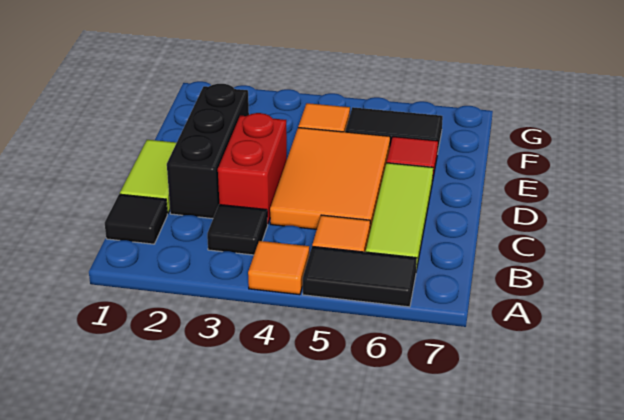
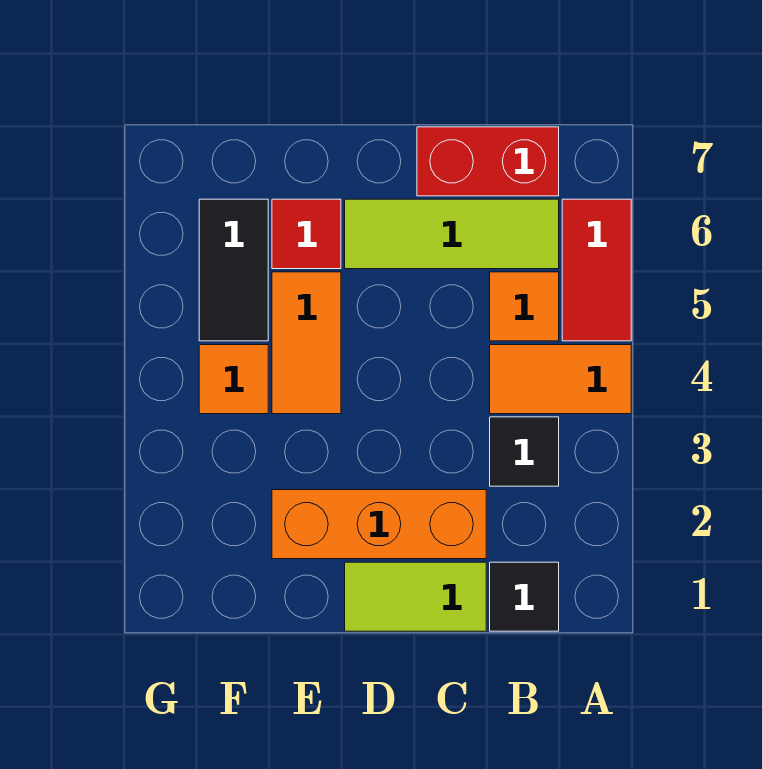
orange tile A4 level 1 -> orange tile A4:B4 level 1
black tile A5:A6 level 1 -> red tile A5:A6 level 1
black brick C2:E2 level 1 -> orange brick C2:E2 level 1
red brick C3:D3 level 1 -> red brick B7:C7 level 1
orange tile C4:E5 level 1 -> orange tile E4:E5 level 1

